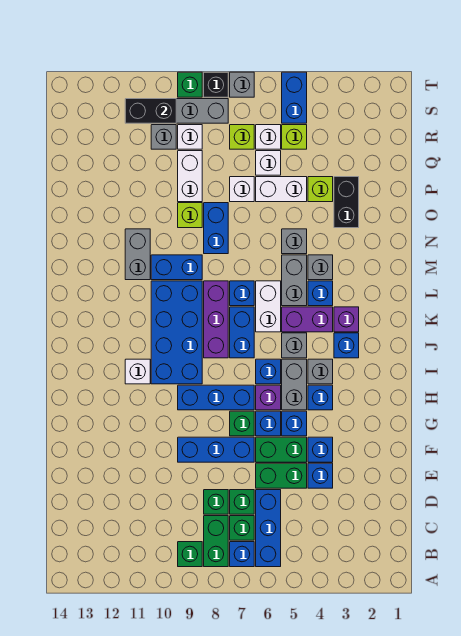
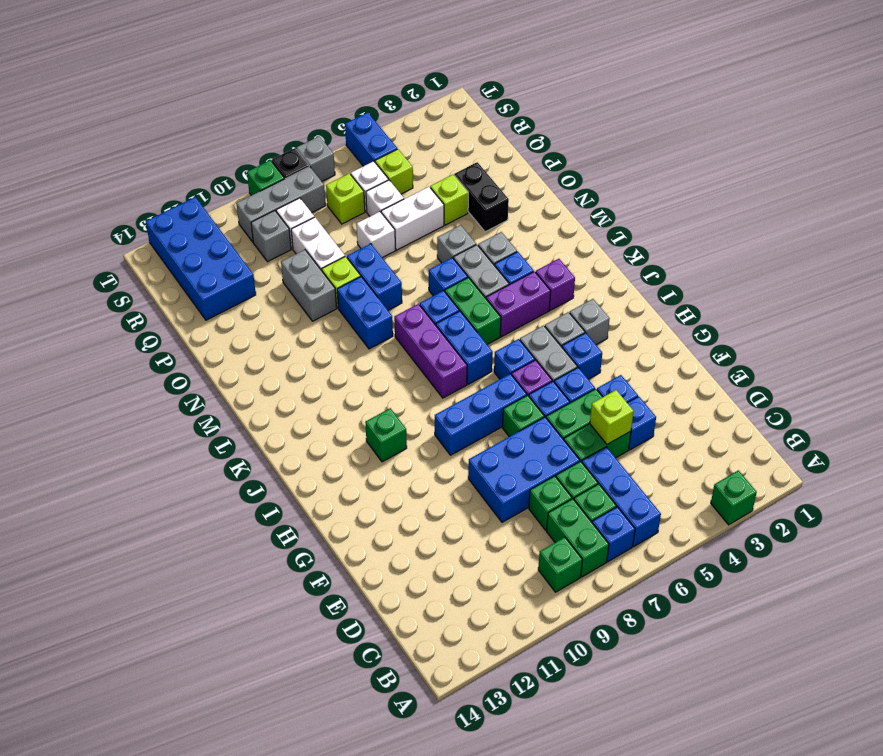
none -> green brick A3 level 1
none -> lime brick E5 level 2
blue brick F7:F9 level 1 -> blue brick E7:F9 level 1
blue brick I9:L10 level 1 -> blue brick Q12:T13 level 1
white brick I11 level 1 -> green brick I11 level 1
blue brick J3 level 1 -> blue brick M6 level 1
grey brick J5 level 1 -> grey brick I3 level 1
white brick K6:L6 level 1 -> green brick K6:L6 level 1
blue brick M9:M10 level 1 -> blue brick M9:N9 level 1
grey brick M11:N11 level 1 -> grey brick O10:P10 level 1
black brick S10:S11 level 2 -> none

